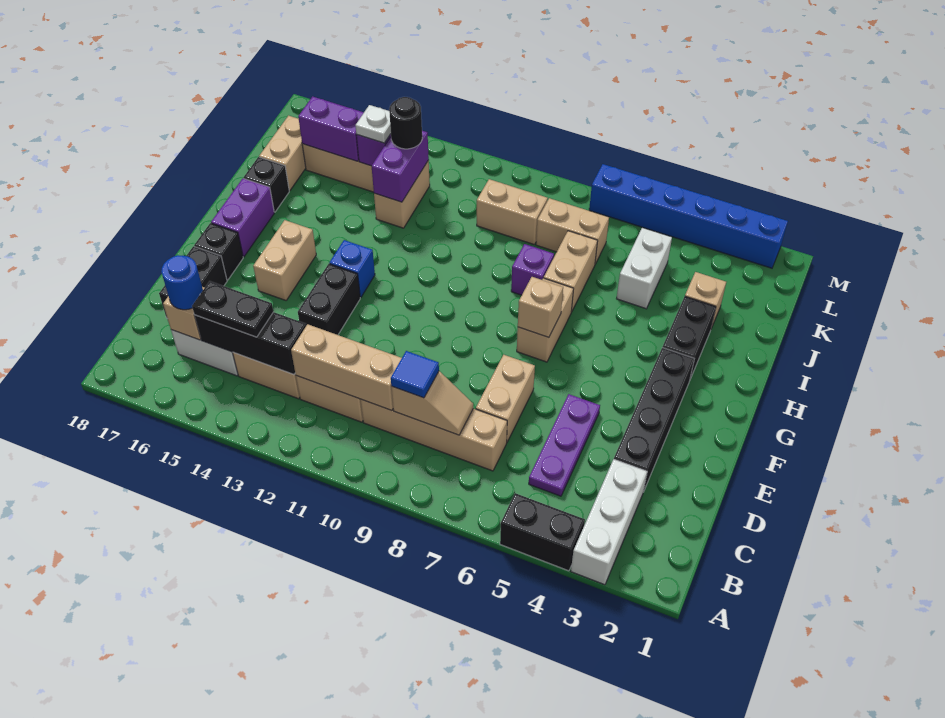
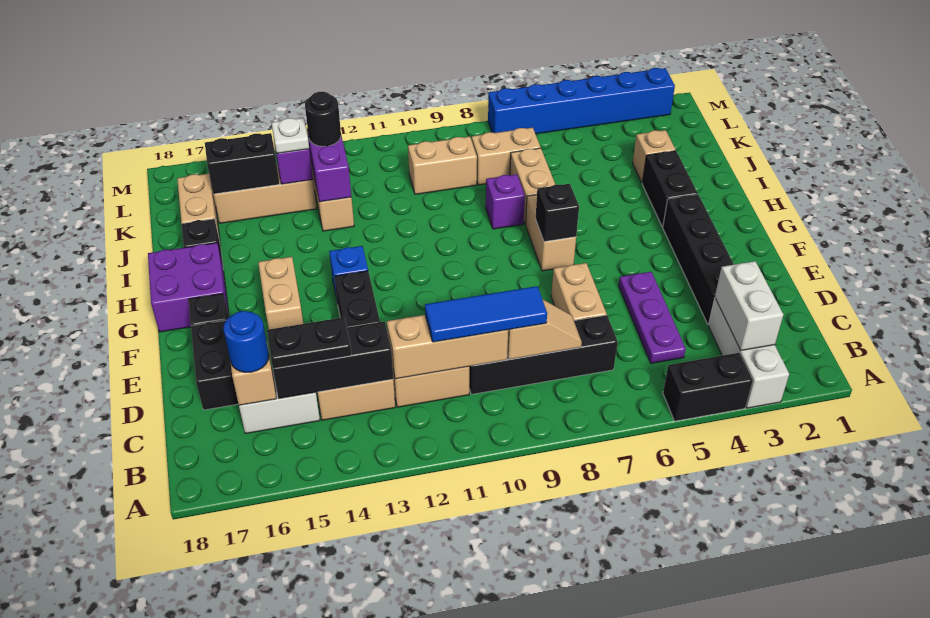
tan brick C7:C10 level 1 -> black brick C7:C10 level 1
blue tile C9 level 3 -> blue tile C9:C11 level 3
tan brick G7 level 2 -> black brick G7 level 2
purple brick G17:H17 level 1 -> purple brick G17:H18 level 1
white brick J5:K5 level 1 -> white brick B3:C3 level 2
purple brick K15:K16 level 2 -> black brick K15:K16 level 2

